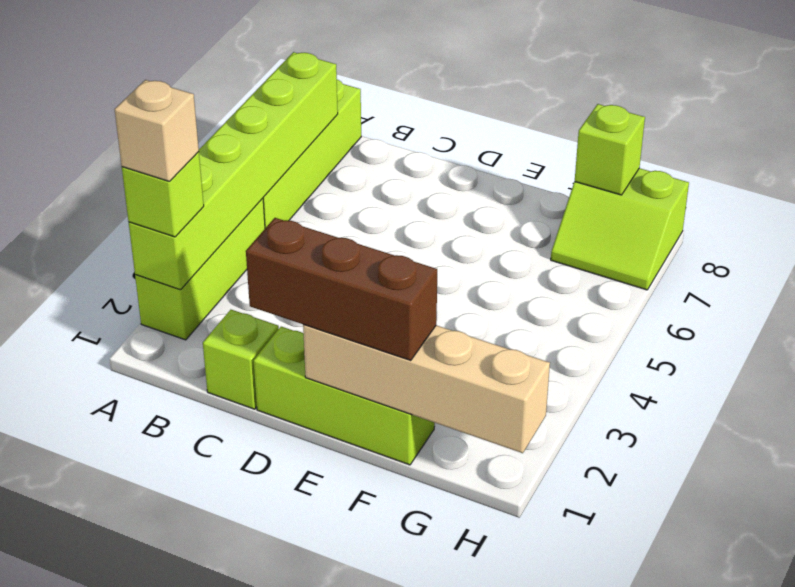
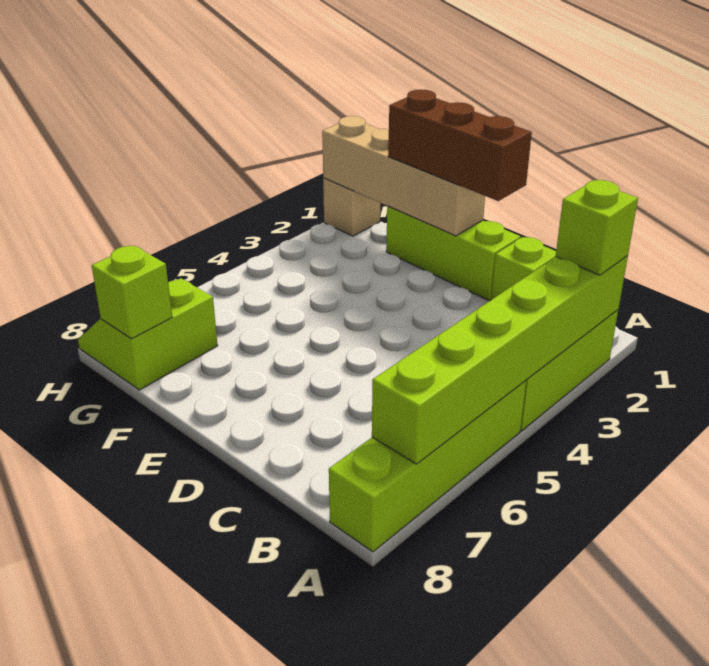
tan brick A2 level 4 -> tan brick H1 level 1
lime slope G7:H8 level 1 top 8 -> lime slope G7:H8 level 1 top G

